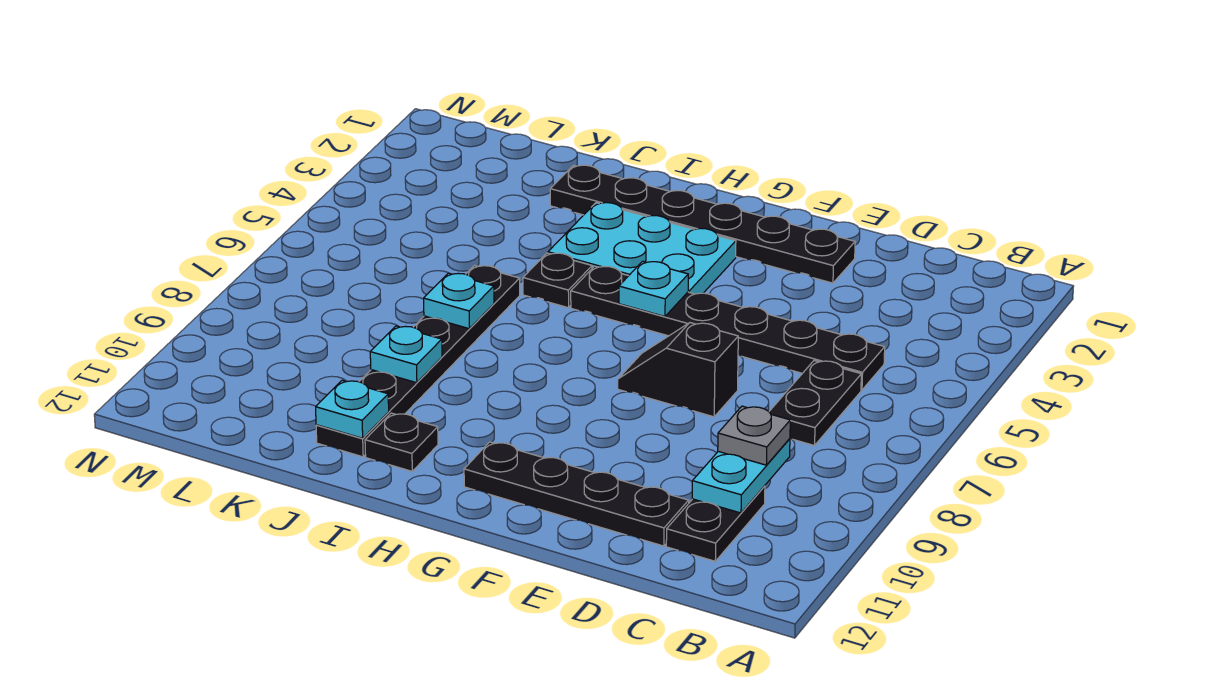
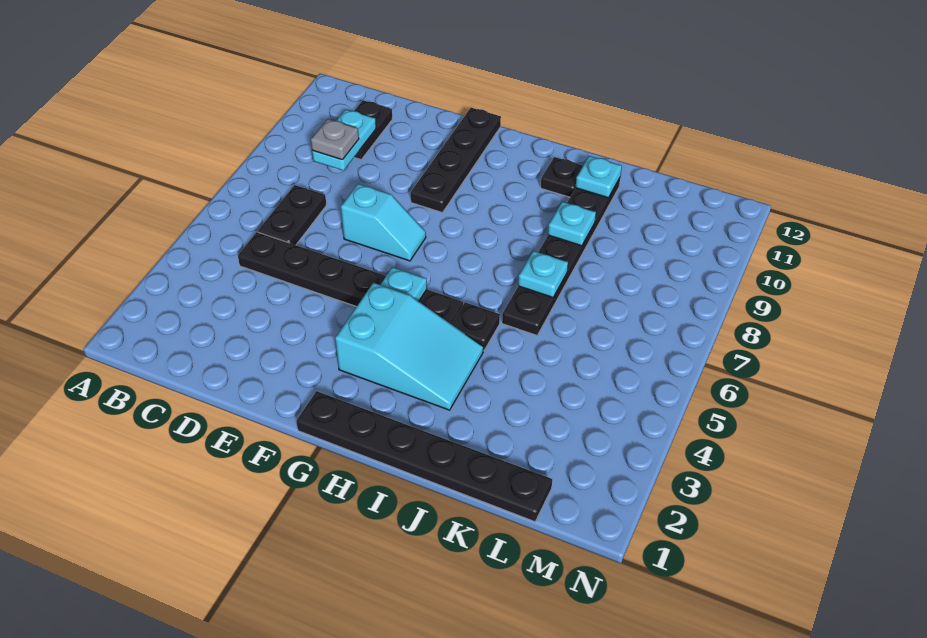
black plate D11:G11 level 1 -> black plate F9:F12 level 1
black plate E2:J2 level 1 -> black plate G1:L1 level 1
black slope E7:F7 level 1 top E -> cyan slope E7:F7 level 1 top E
cyan plate G3:I4 level 1 -> cyan slope G3:I4 level 1 top G

